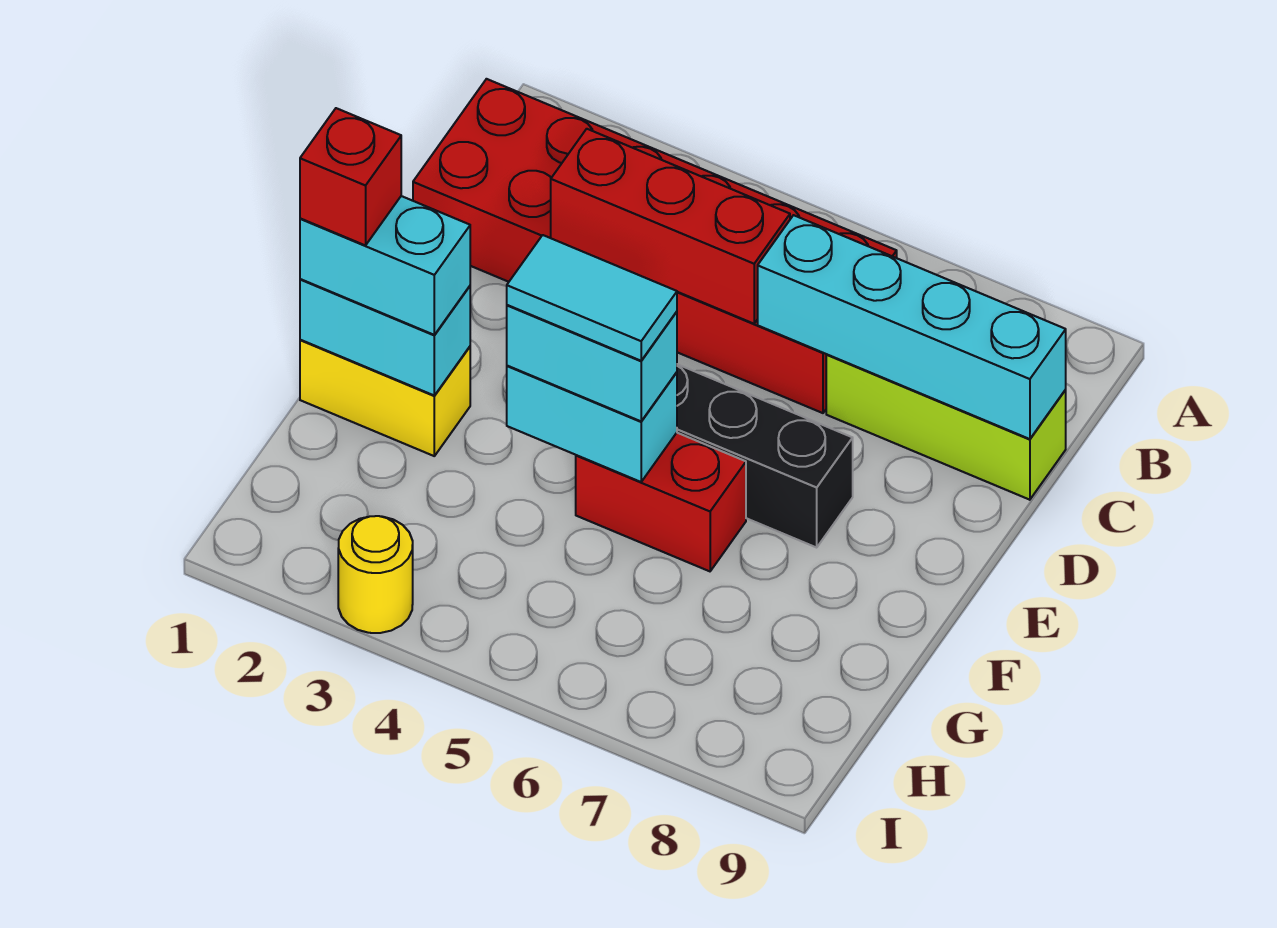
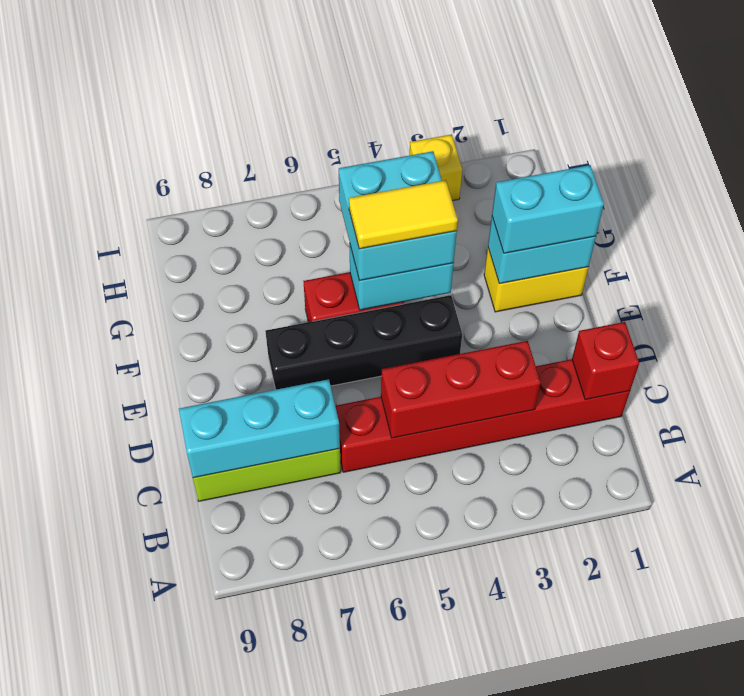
red brick B1:C6 level 1 -> red brick C1:C6 level 1
cyan brick C6:C9 level 2 -> cyan brick C7:C9 level 2
red brick F1 level 4 -> red brick C1 level 2
cyan brick F4:F5 level 3 -> cyan brick F4:G5 level 3
cyan tile F4:F5 level 4 -> yellow tile F4:F5 level 4
yellow round brick I3 level 1 -> yellow brick I3 level 1

